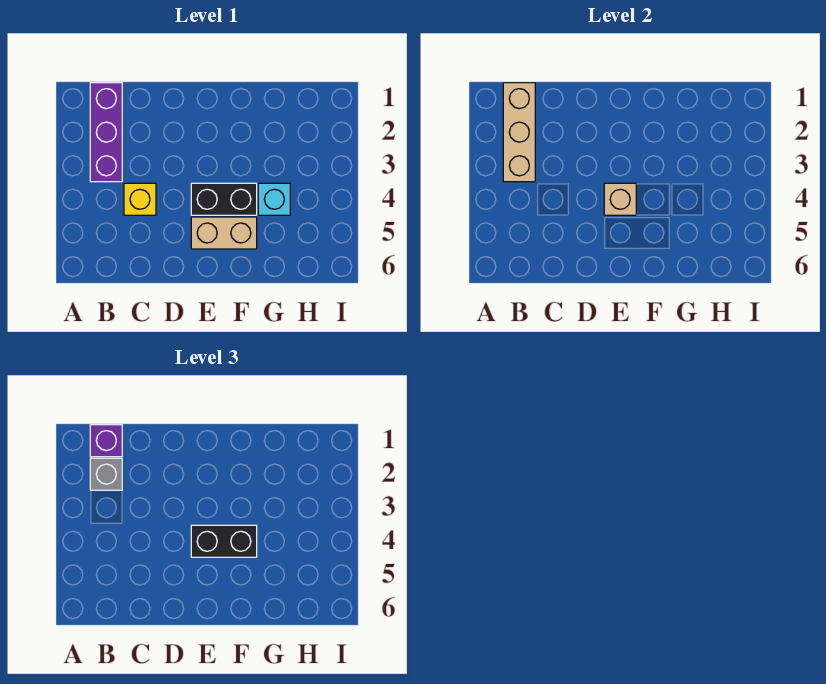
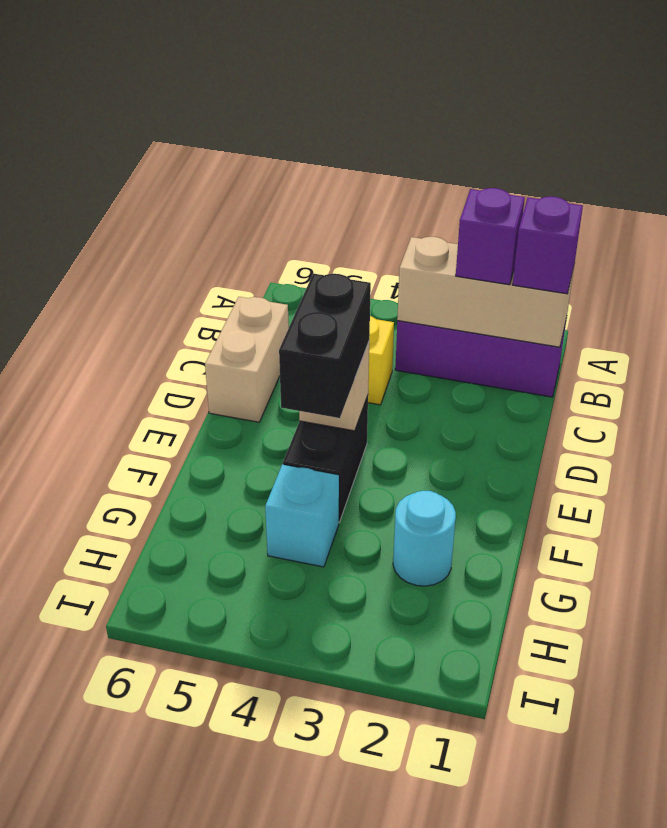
grey brick B2 level 3 -> purple brick B2 level 3
tan brick E5:F5 level 1 -> tan brick C6:D6 level 1
none -> cyan round brick G2 level 1

